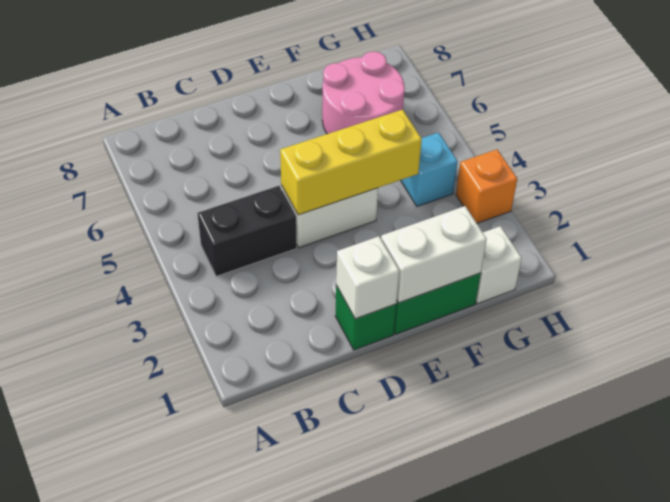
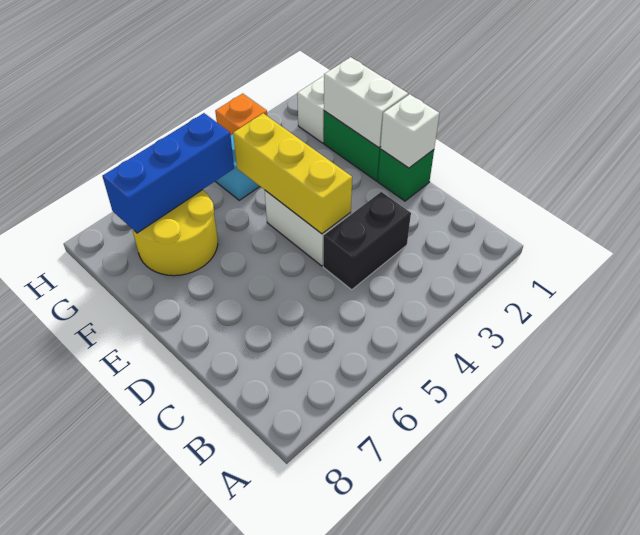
black brick B4:C4 level 1 -> black brick C3:C4 level 1
pink round brick F6:G7 level 1 -> yellow round brick F6:G7 level 1
none -> blue brick G5:G7 level 2

